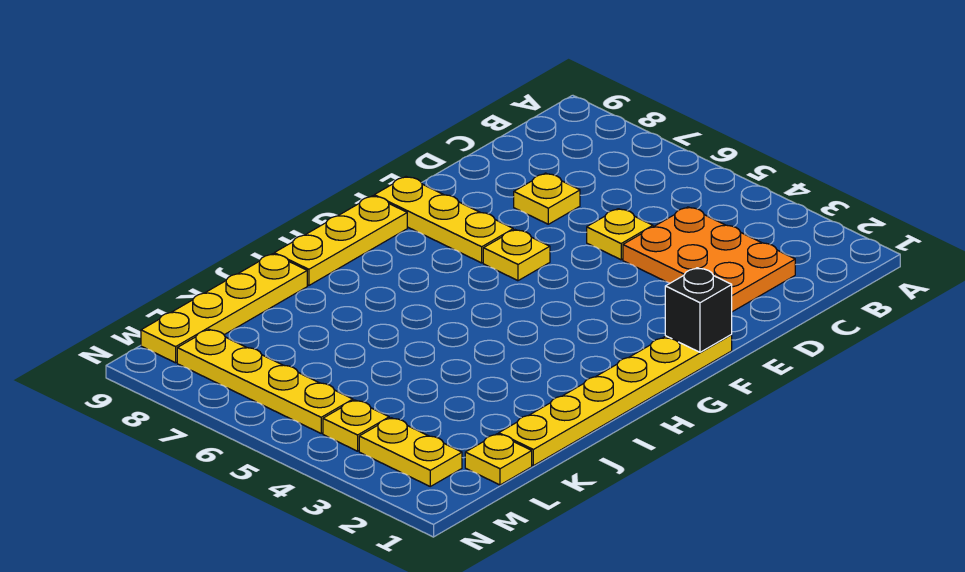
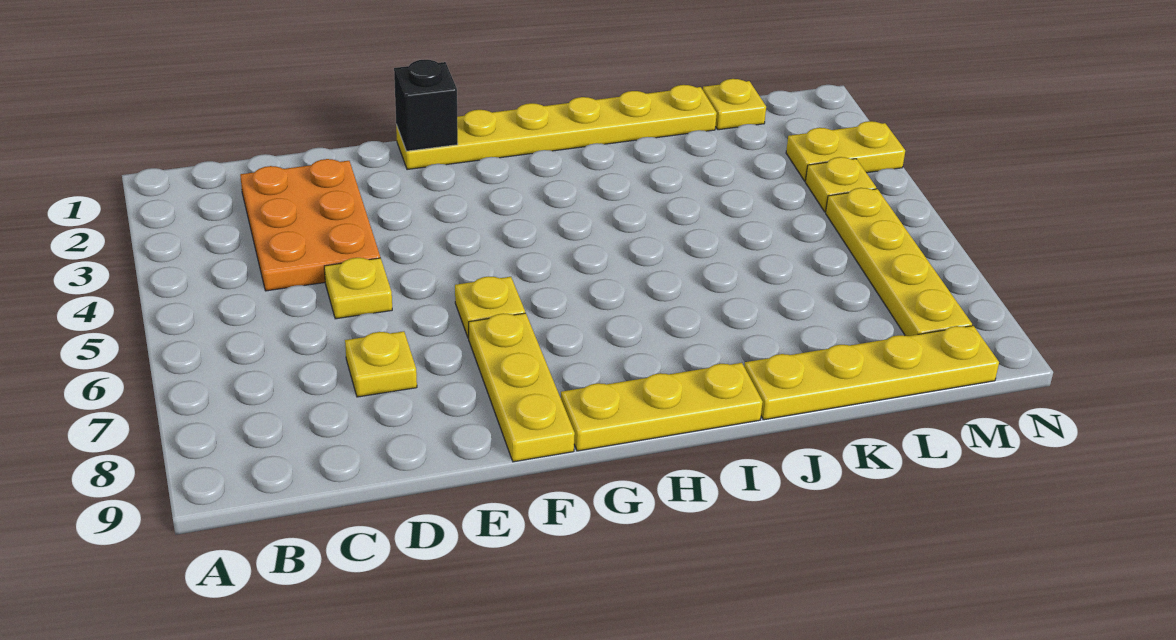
yellow plate M2:M3 level 1 -> yellow plate M3:N3 level 1

